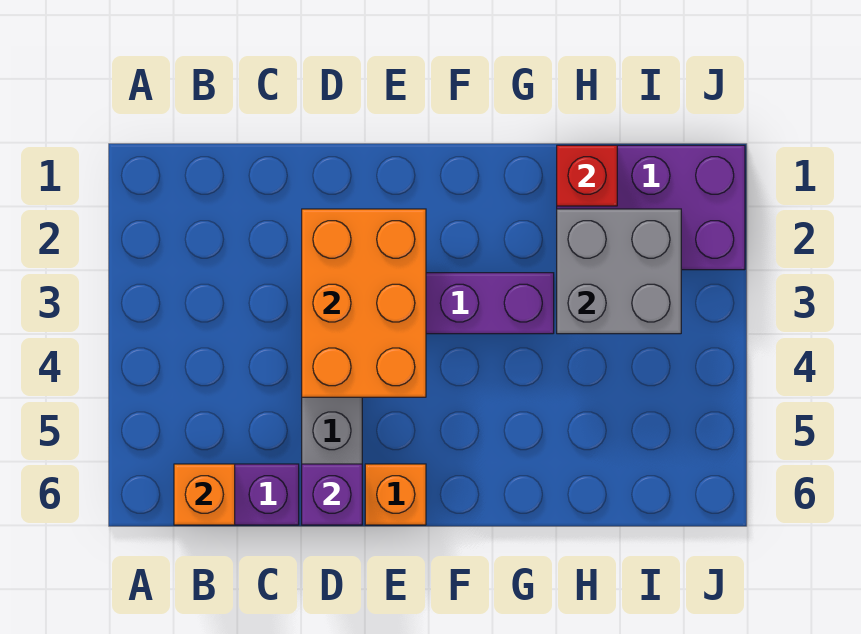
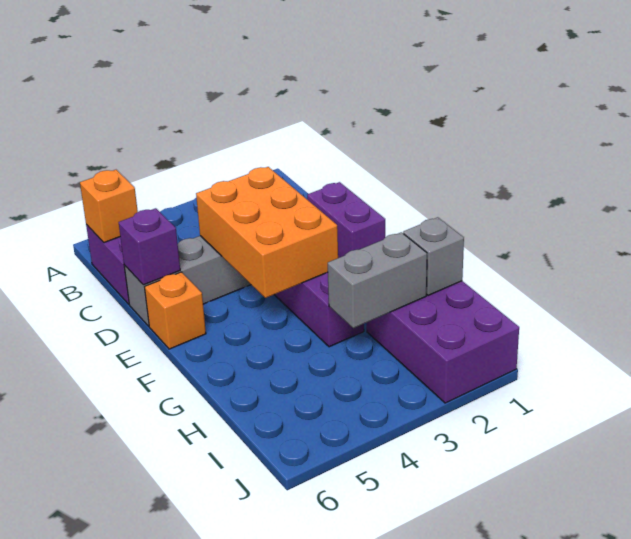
none -> purple brick D1:E1 level 1
orange brick D2:E4 level 2 -> orange brick D3:F4 level 2
red brick H1 level 2 -> grey brick H1 level 2
grey brick H2:I3 level 2 -> grey brick H2:H3 level 2

